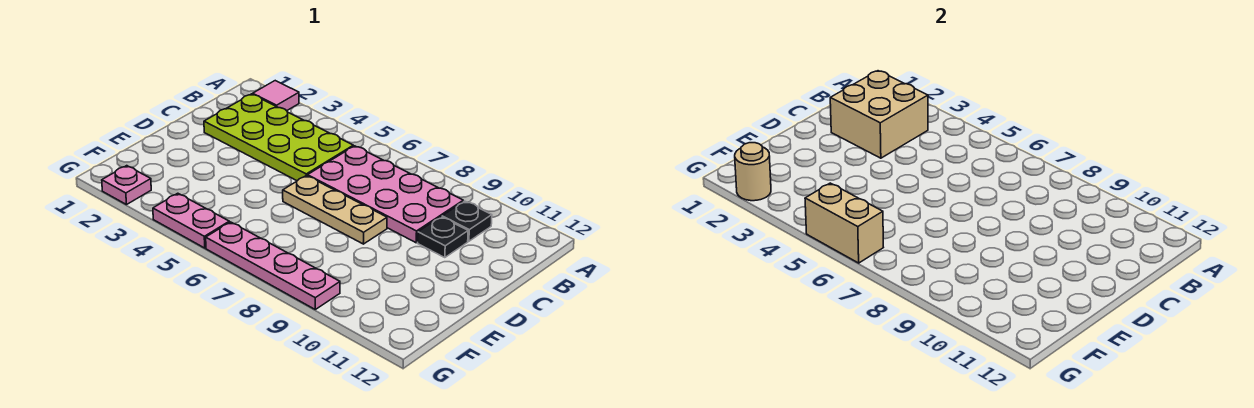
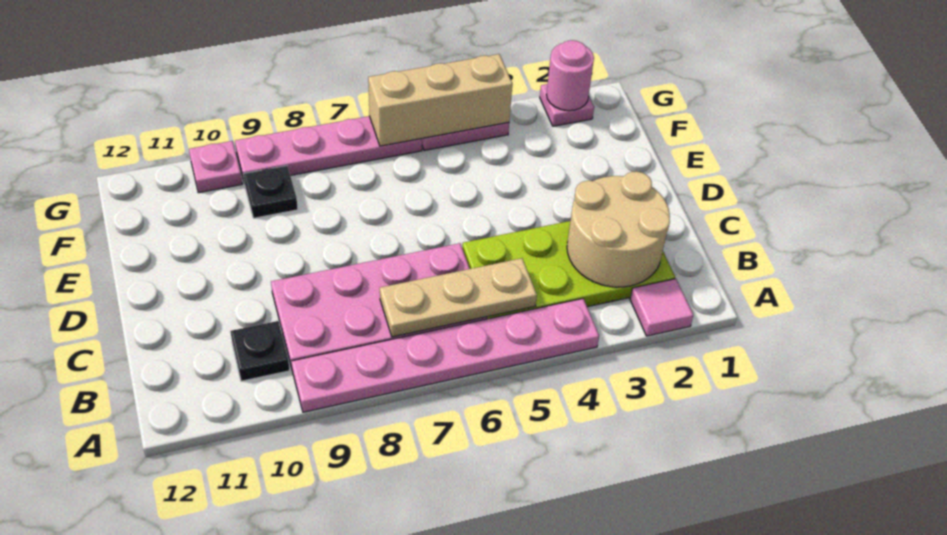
none -> pink plate A4:A9 level 1
tan brick B2:C3 level 2 -> tan round brick B2:C3 level 2
black plate C10 level 1 -> black plate F9 level 1
tan plate D6:D8 level 1 -> tan plate B5:B7 level 2
tan round brick G2 level 2 -> pink round brick G2 level 2
tan brick G5:G6 level 2 -> tan brick G4:G6 level 2
none -> pink plate G10 level 1

